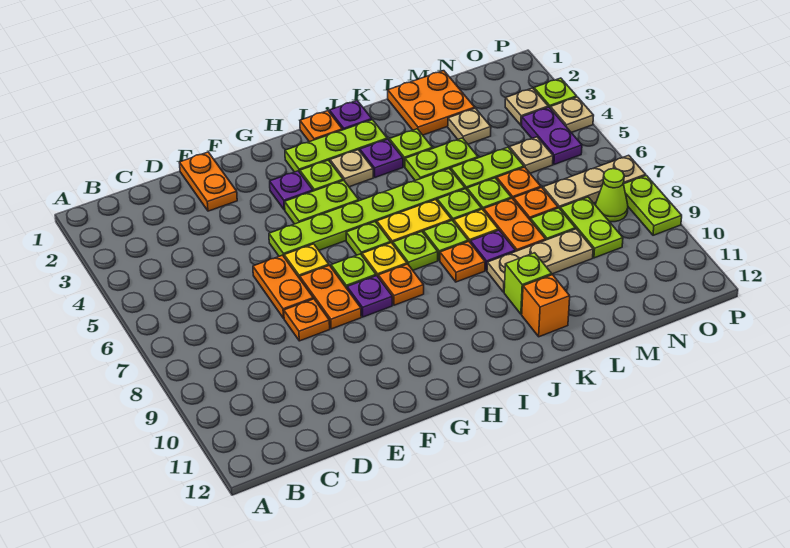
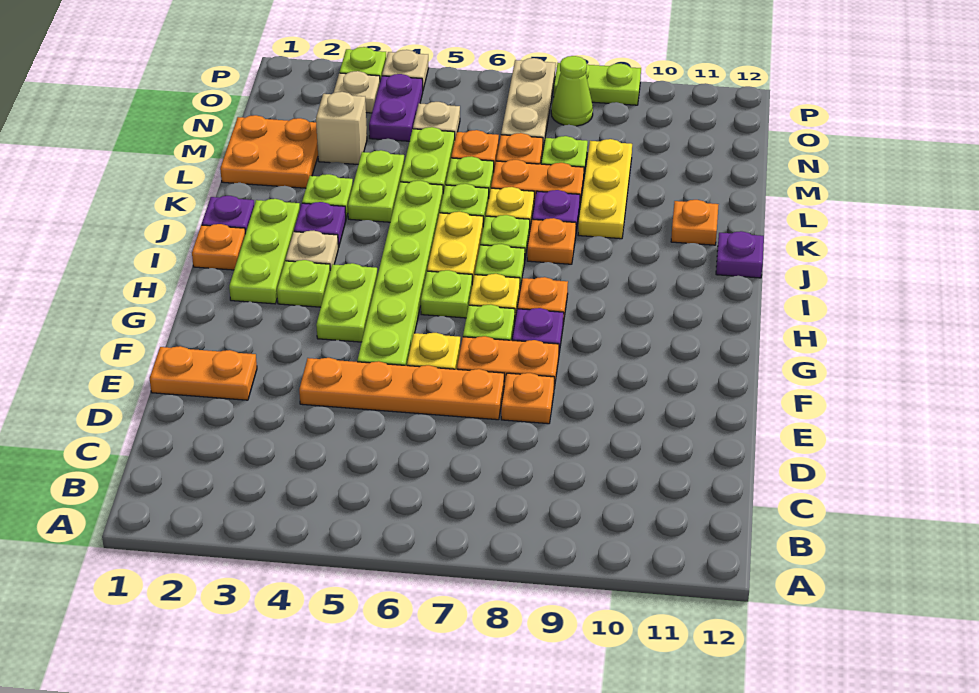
orange plate E6:E7 level 1 -> orange plate E4:E7 level 1
purple plate G3 level 1 -> purple plate J12 level 1
tan plate K9:M9 level 1 -> yellow plate K9:M9 level 1
lime brick K10 level 1 -> none
orange brick K11 level 1 -> orange plate K11 level 1
tan plate M3 level 1 -> tan brick M3 level 1
lime plate N8:N9 level 1 -> none
purple plate O4:O5 level 1 -> purple plate N4:O4 level 1

